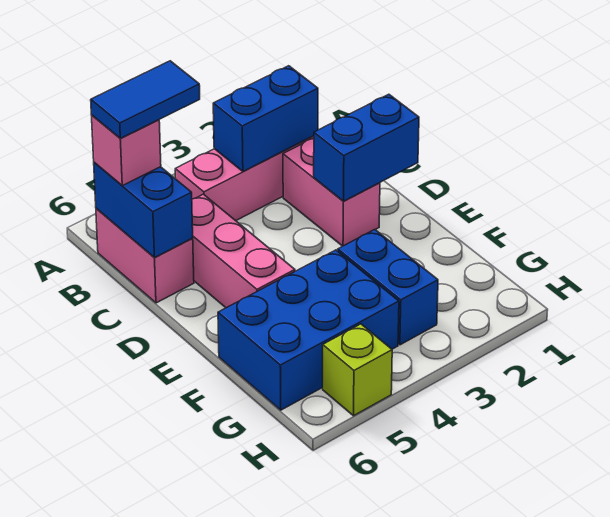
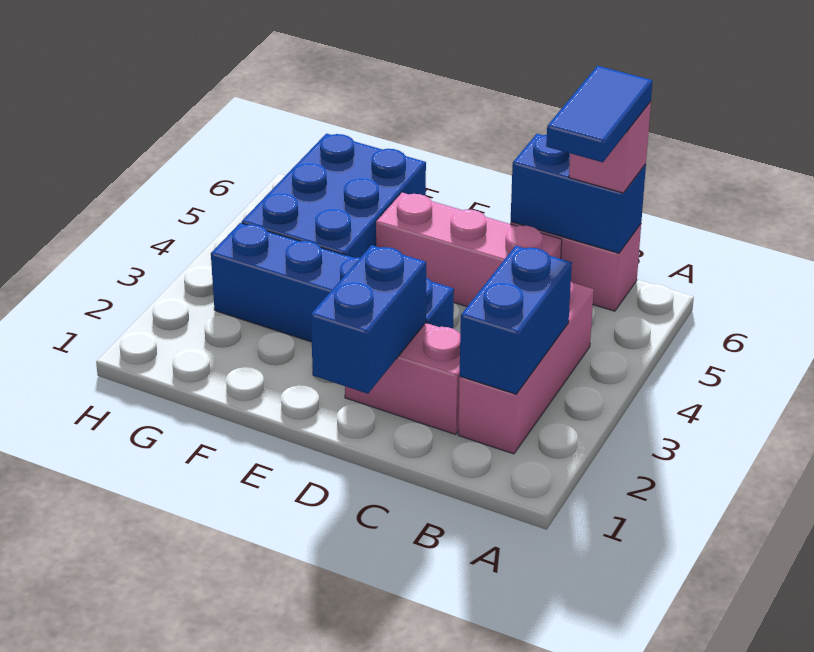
blue brick F3:G3 level 1 -> blue brick D3:G3 level 1
lime brick H5 level 1 -> none

